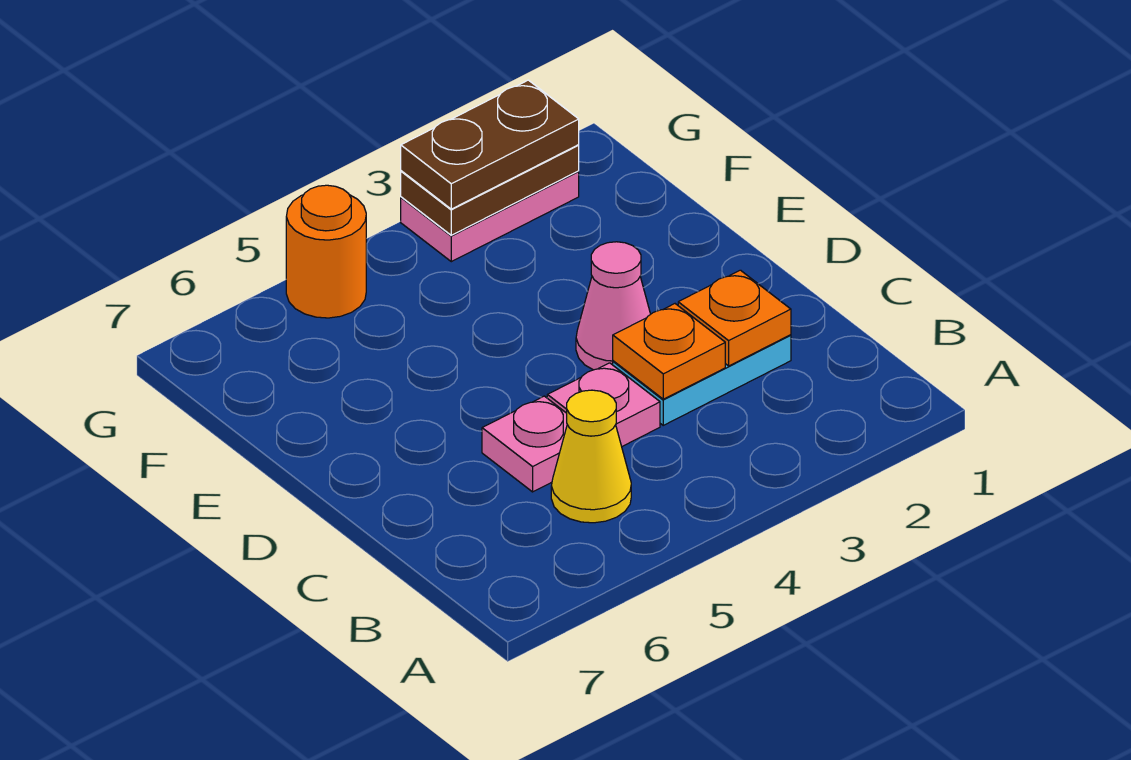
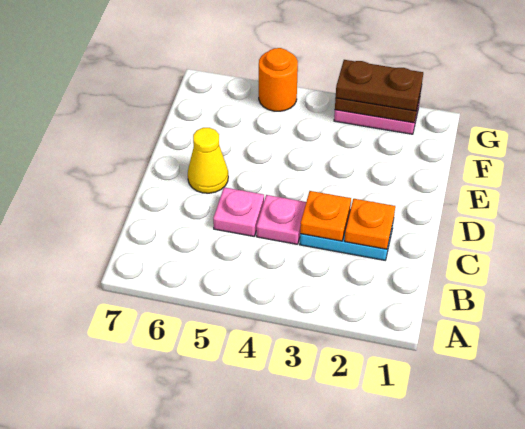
yellow cone B5 level 1 -> yellow cone D6 level 1
pink cone D3 level 1 -> none

